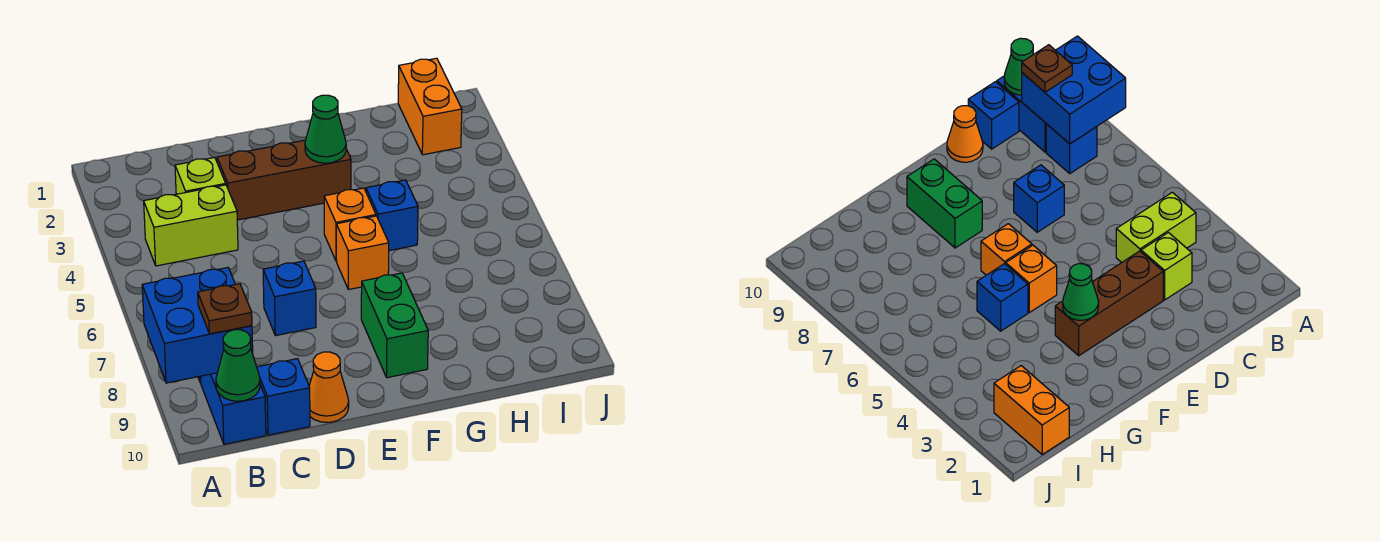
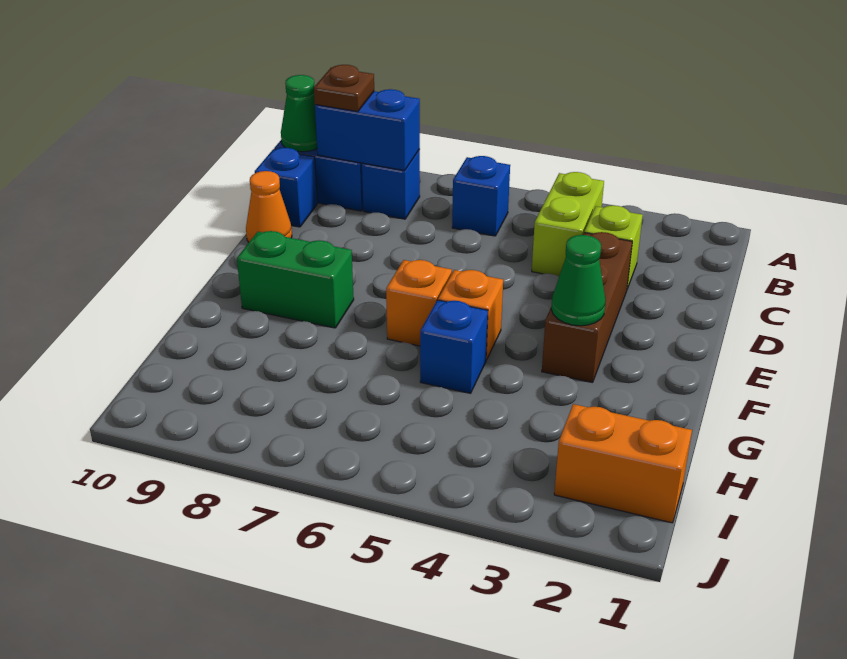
blue brick A8:B9 level 2 -> blue brick B8:B9 level 2
blue brick D7 level 1 -> blue brick B6 level 1

